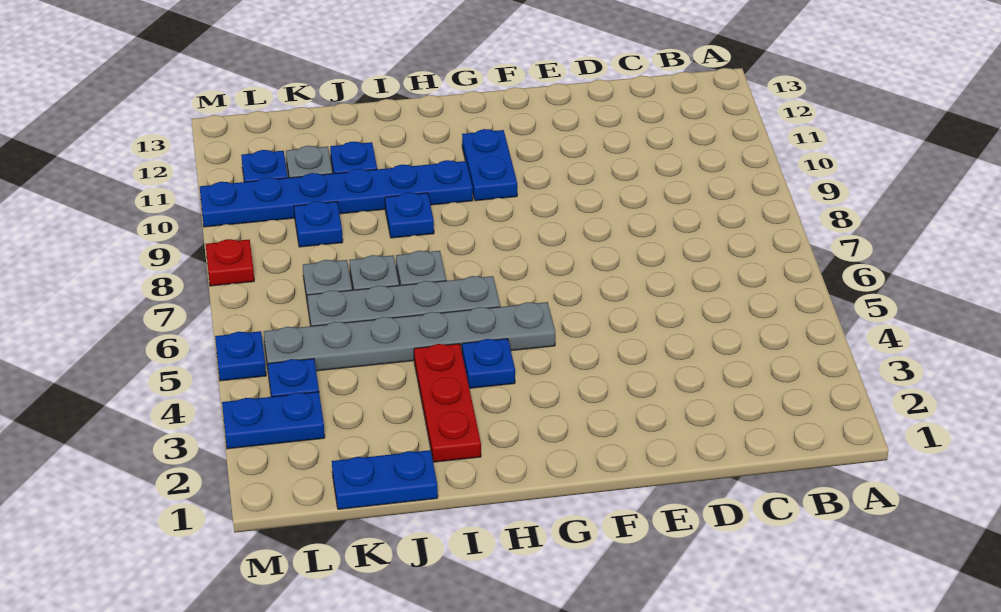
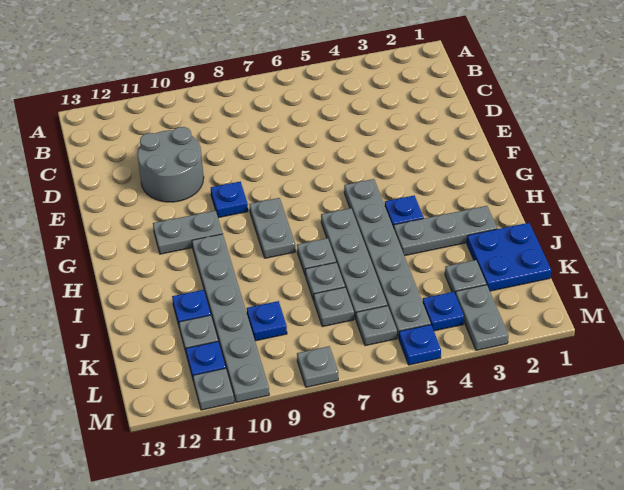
none -> grey round brick D10:E11 level 1
none -> grey plate G8:H8 level 1
blue plate G10:G11 level 1 -> grey plate G10:G11 level 1
blue plate H10:M10 level 1 -> grey plate H10:M10 level 1
red plate I2:I4 level 1 -> grey plate I2:I4 level 1
blue plate I9 level 1 -> blue plate F9 level 1
blue plate J1:K1 level 1 -> blue plate J1:K2 level 1
none -> grey plate K3 level 1
blue plate L3:M3 level 1 -> grey plate L3:M3 level 1
none -> grey plate L6 level 1
red plate M8 level 1 -> grey plate M8 level 1
none -> grey plate M11 level 1

